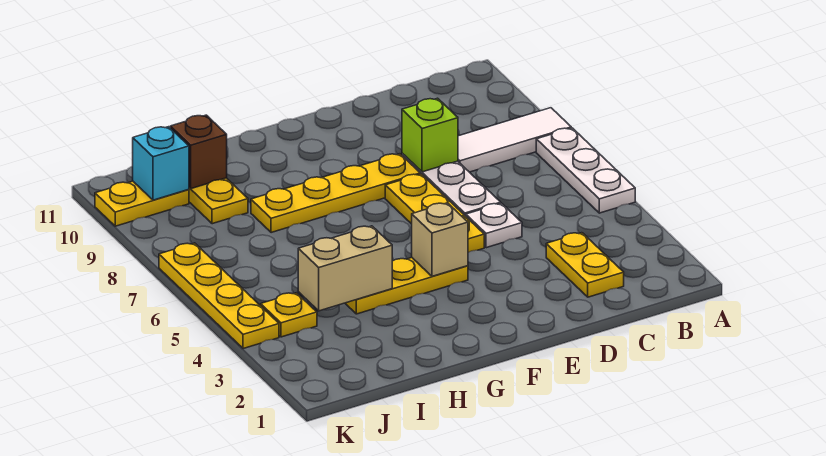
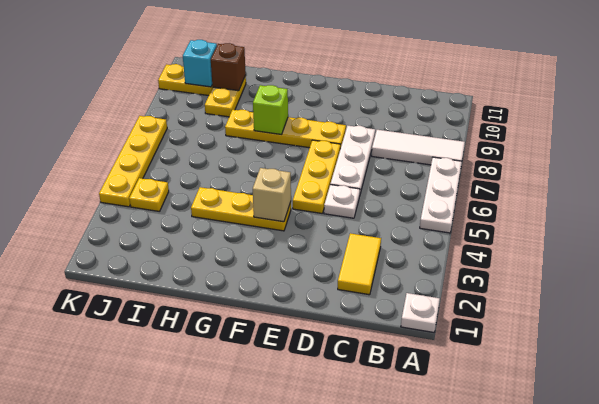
none -> white plate A1 level 1
yellow plate C2:C3 level 1 -> yellow tile C2:C3 level 1
lime brick D8 level 2 -> lime brick G8 level 2
tan brick H4:I4 level 2 -> none

